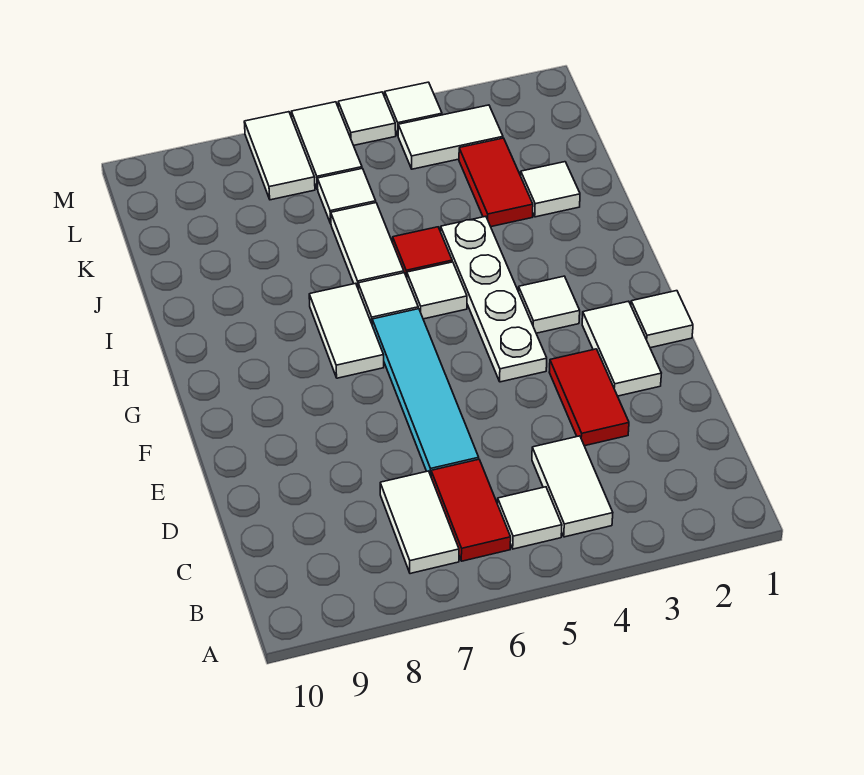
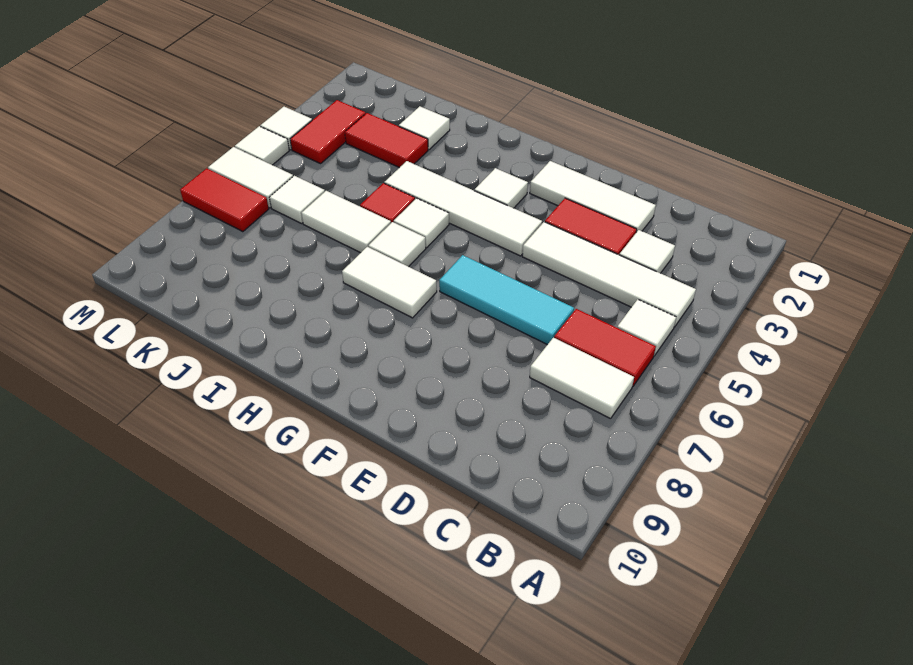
white tile B4:C4 level 1 -> white tile B4:E4 level 1
cyan tile D6:G6 level 1 -> cyan tile D6:F6 level 1
white tile E2:F2 level 1 -> white tile D2:F2 level 1
white tile F1 level 1 -> white tile C3 level 1
white plate F4:I4 level 1 -> white tile F4:I4 level 1
white tile L3:L4 level 1 -> red tile L3:L4 level 1
white tile L7:M7 level 1 -> red tile L7:M7 level 1

